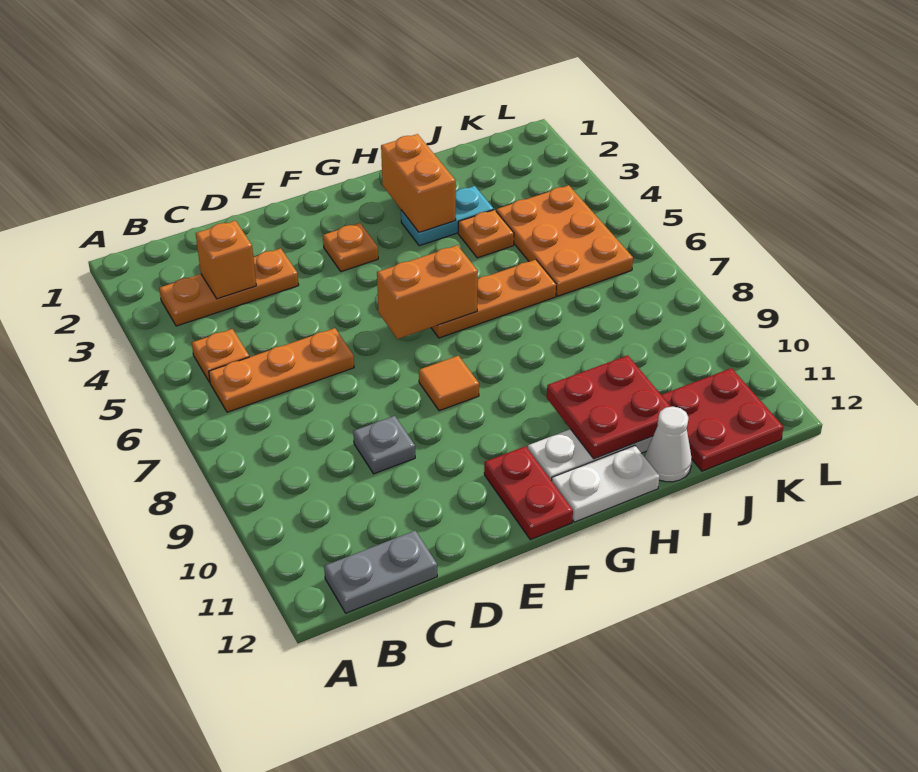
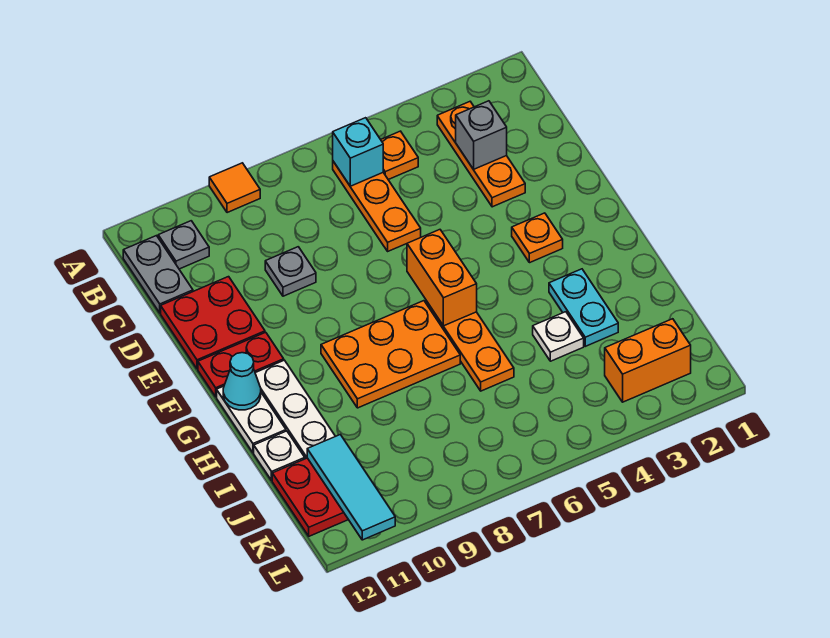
none -> cyan brick B6 level 2
none -> grey plate B11 level 1
orange brick C3 level 2 -> grey brick C3 level 2
orange tile F8 level 1 -> orange tile A9 level 1
none -> cyan cone G12 level 2
orange brick H2:H3 level 2 -> orange brick K2:K3 level 1
red plate H10:I11 level 2 -> red plate D11:E12 level 1
orange plate I4 level 1 -> white plate I4 level 1
white cone I12 level 1 -> white plate I12 level 1
orange plate J4:K6 level 1 -> orange plate G7:H9 level 1
none -> cyan tile J11:L11 level 2

